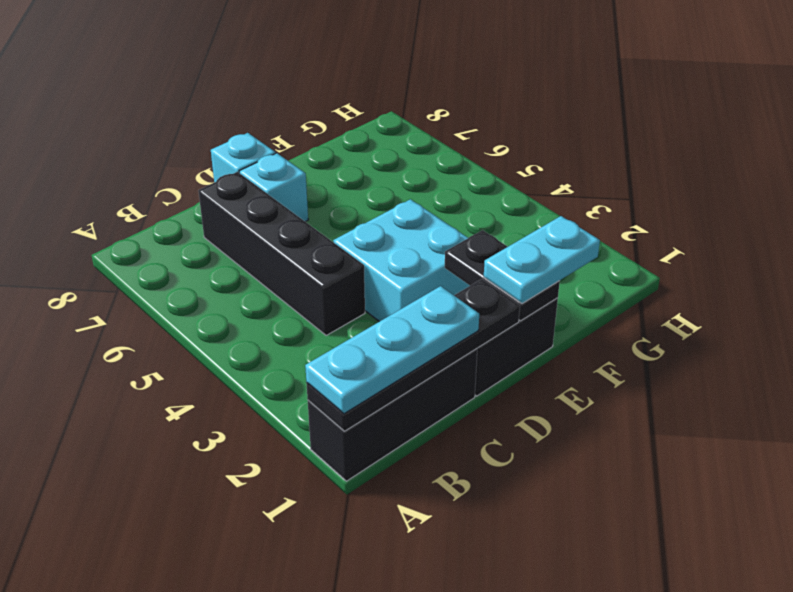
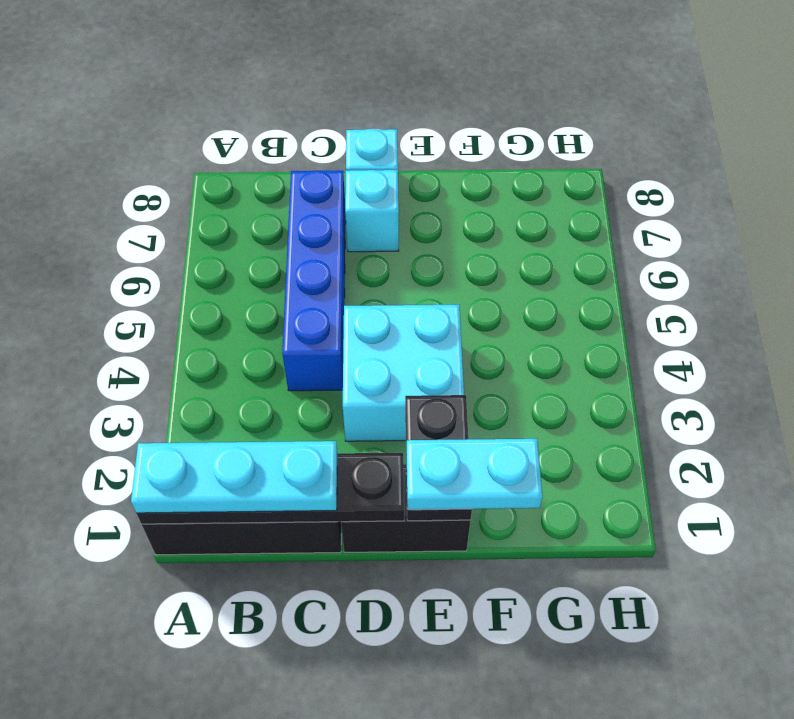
black brick C4:C7 level 1 -> blue brick C4:C7 level 1

